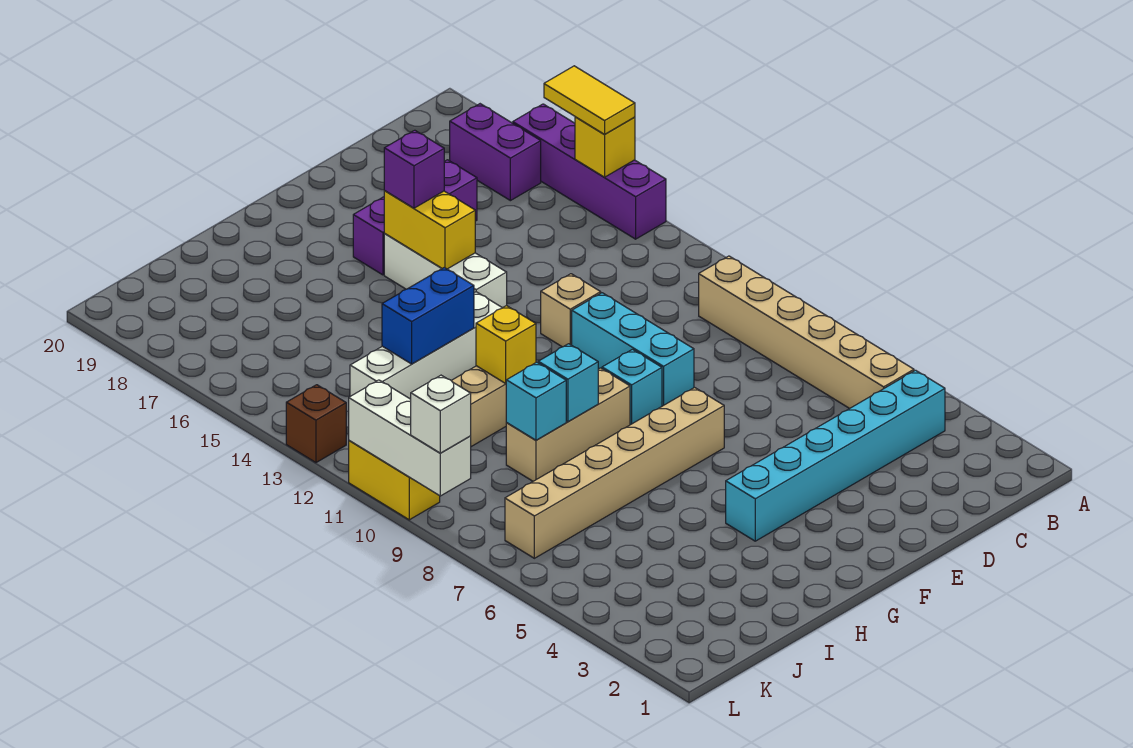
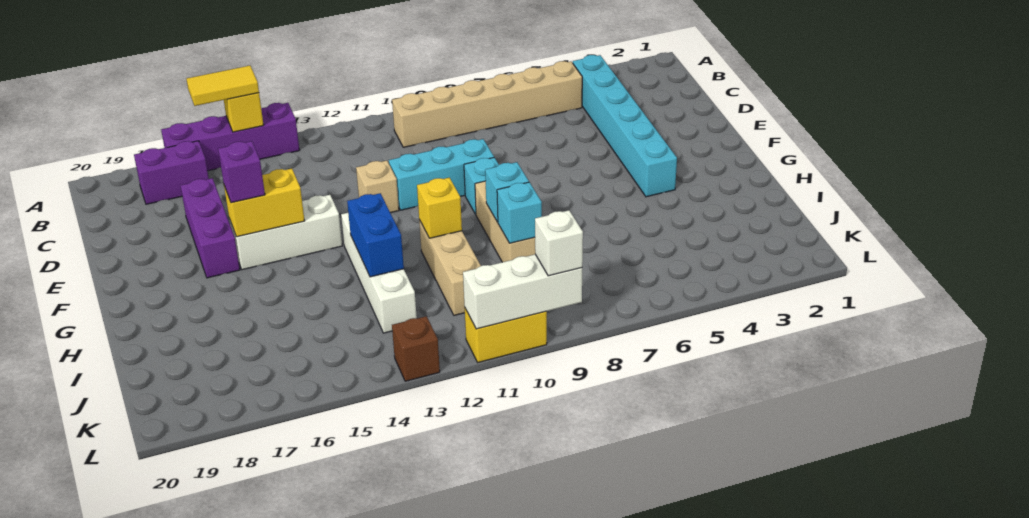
tan brick F7:K7 level 1 -> none

